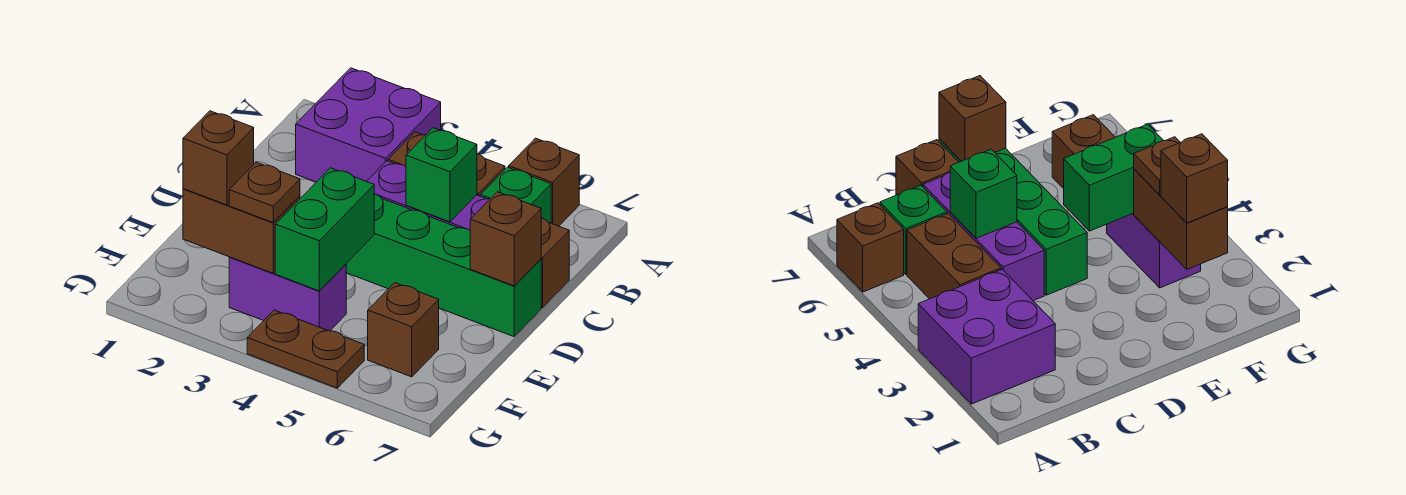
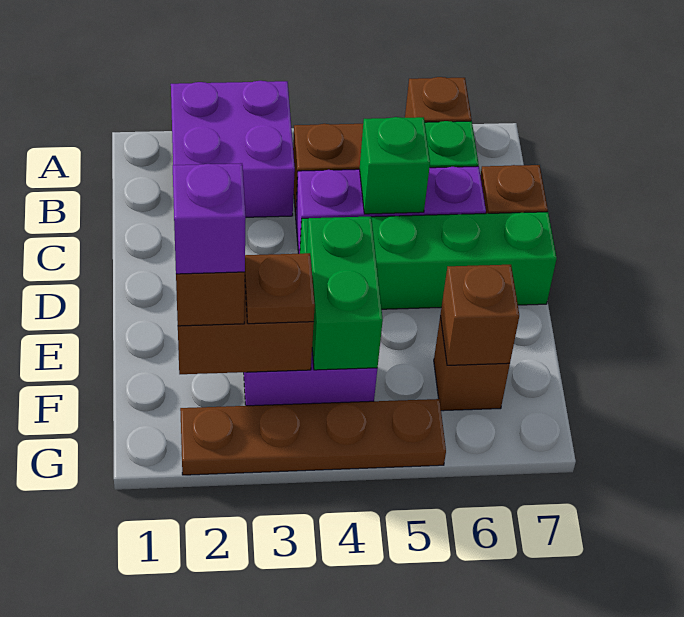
brown brick D7 level 2 -> brown brick F6 level 2
none -> purple brick F2 level 4
brown plate G4:G5 level 1 -> brown plate G2:G5 level 1

